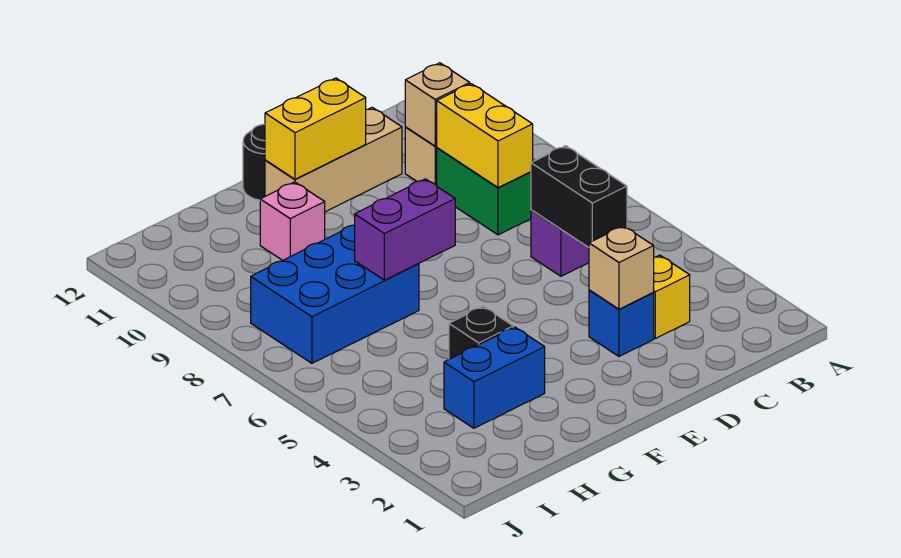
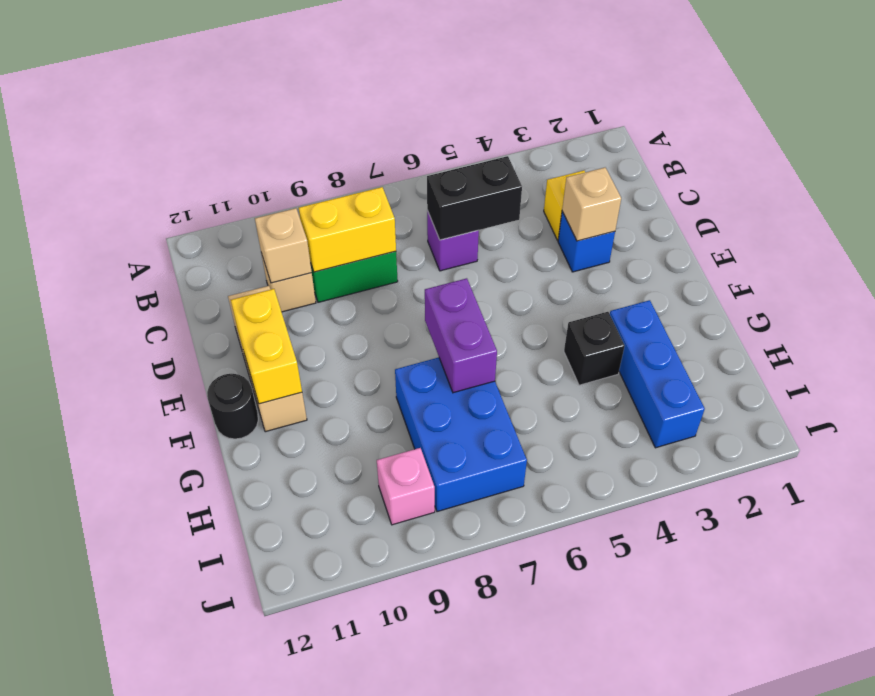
blue brick G3:H3 level 1 -> blue brick G3:I3 level 1
pink brick G10 level 1 -> pink brick I9 level 1

